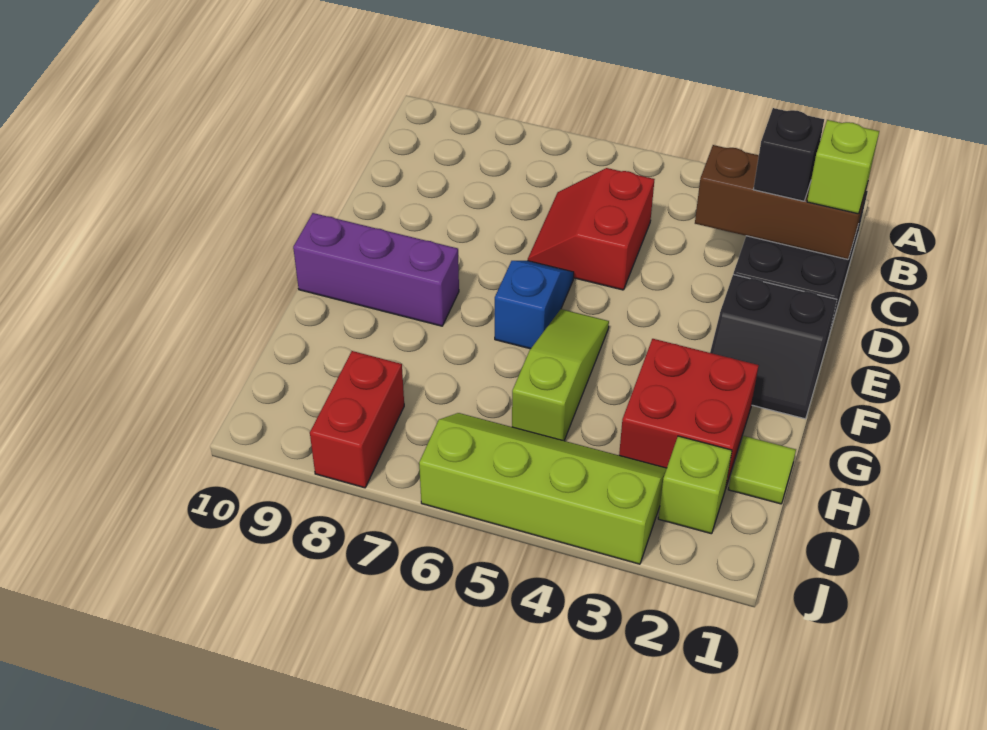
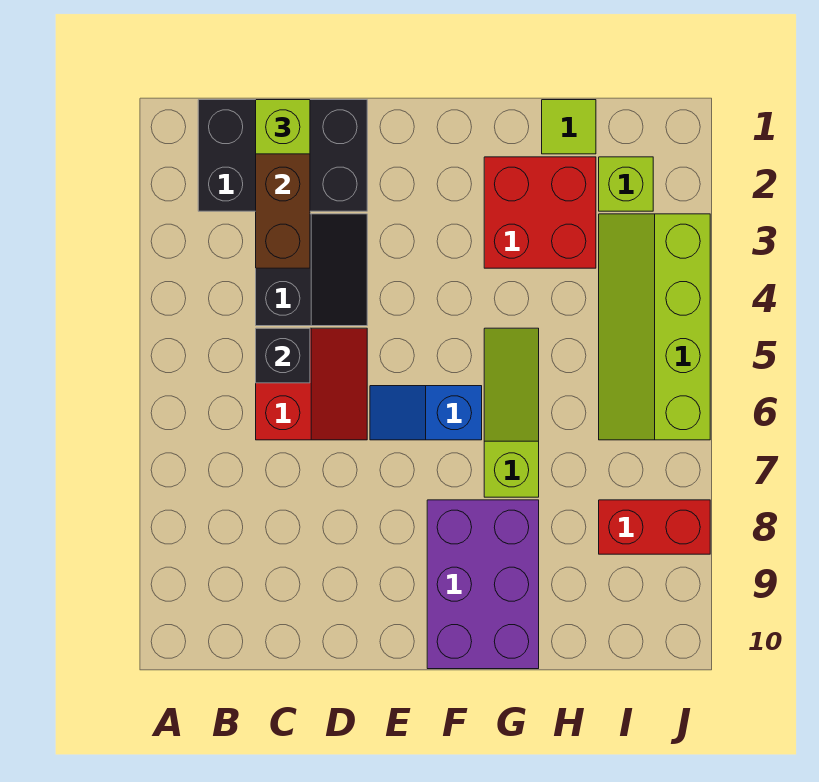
black brick C2 level 3 -> black brick C5 level 2
red slope C5:D6 level 1 top 5 -> red slope C5:D6 level 1 top C
black slope E1:F2 level 1 top E -> black slope C3:D4 level 1 top C
lime slope F5:H5 level 1 top H -> lime slope G5:G7 level 1 top 7
purple brick F8:F10 level 1 -> purple brick F8:G10 level 1

